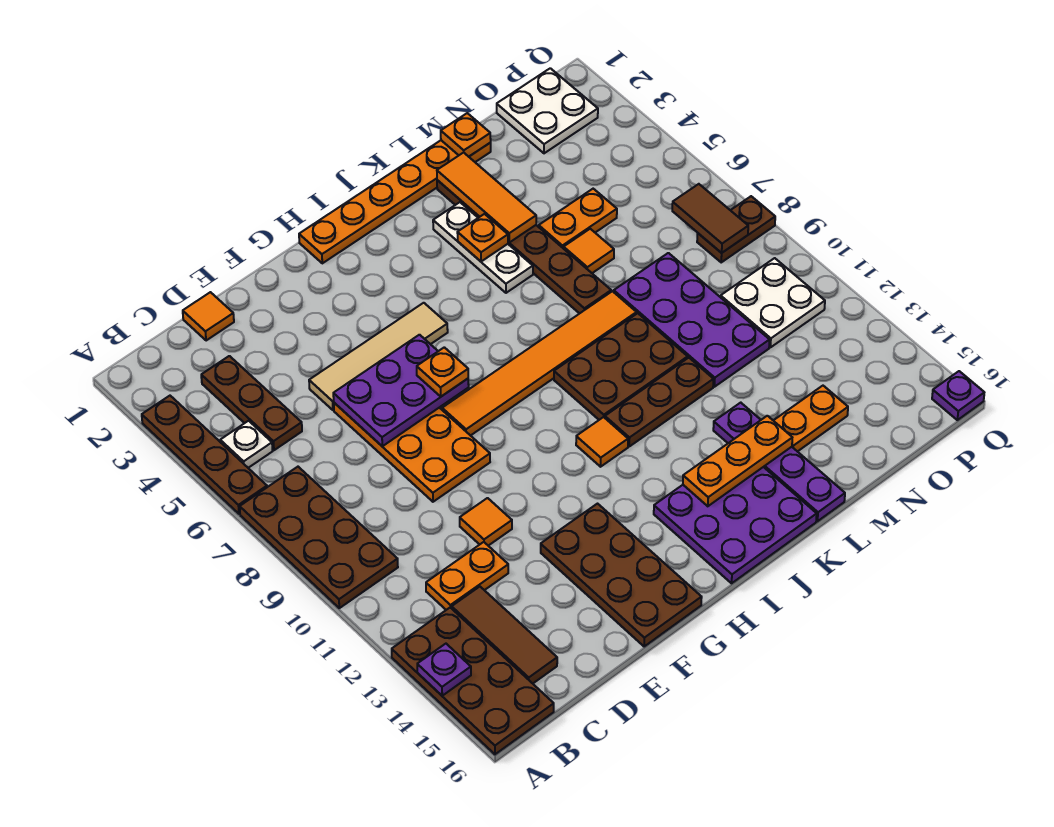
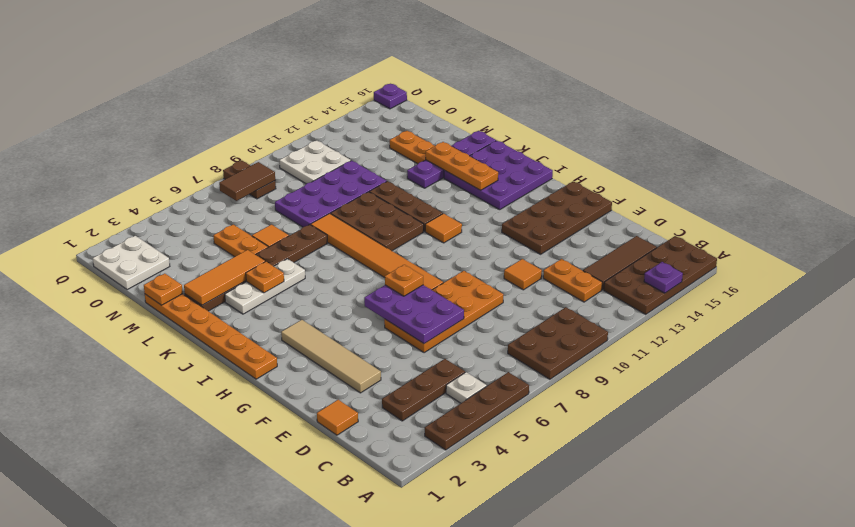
brown plate A7:B10 level 1 -> brown plate A8:B10 level 1
tan tile E5:H5 level 1 -> tan tile E3:H3 level 1

